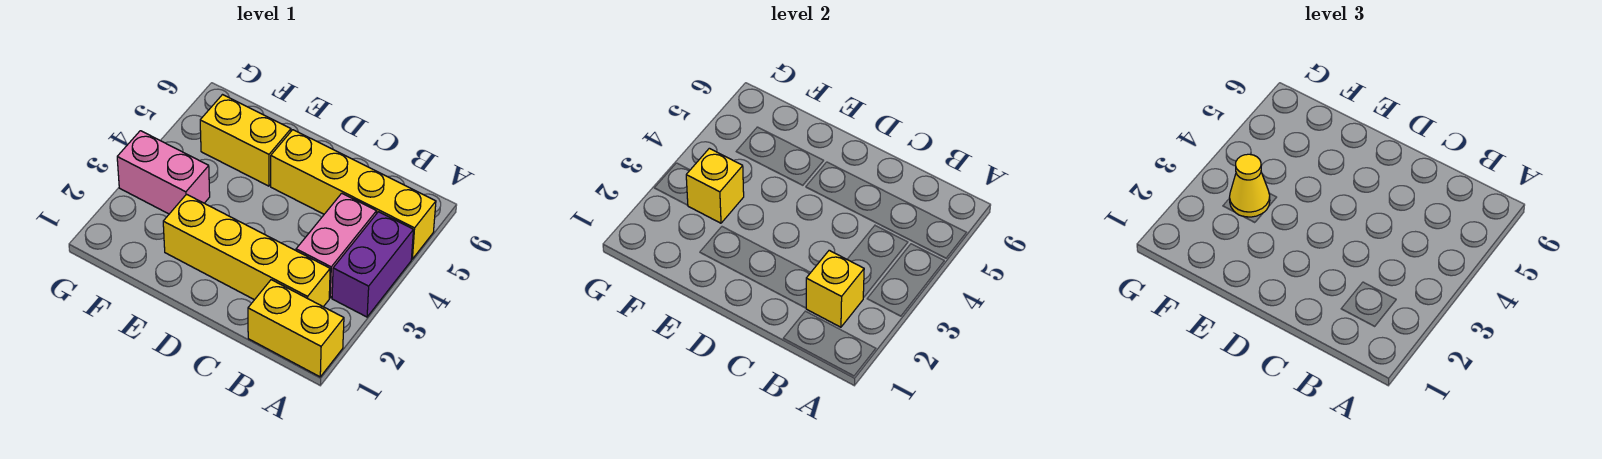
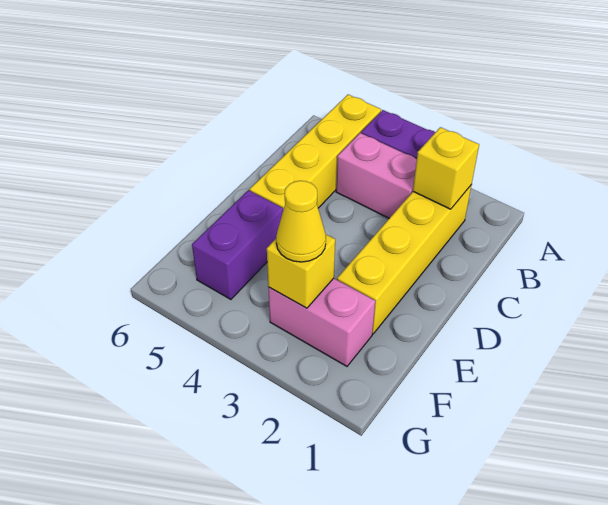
yellow brick A1:B1 level 1 -> none
yellow brick E5:F5 level 1 -> purple brick E5:F5 level 1
pink brick F3:G3 level 1 -> pink brick F2:F3 level 1

